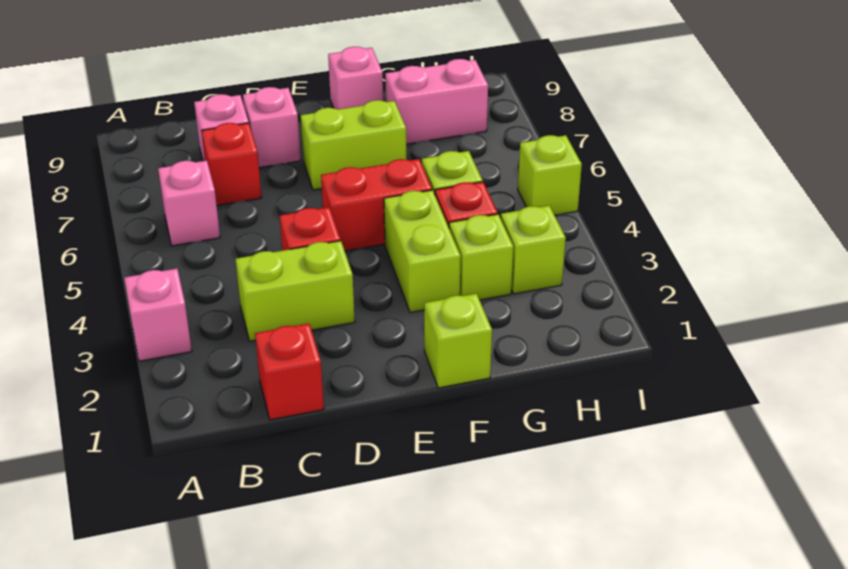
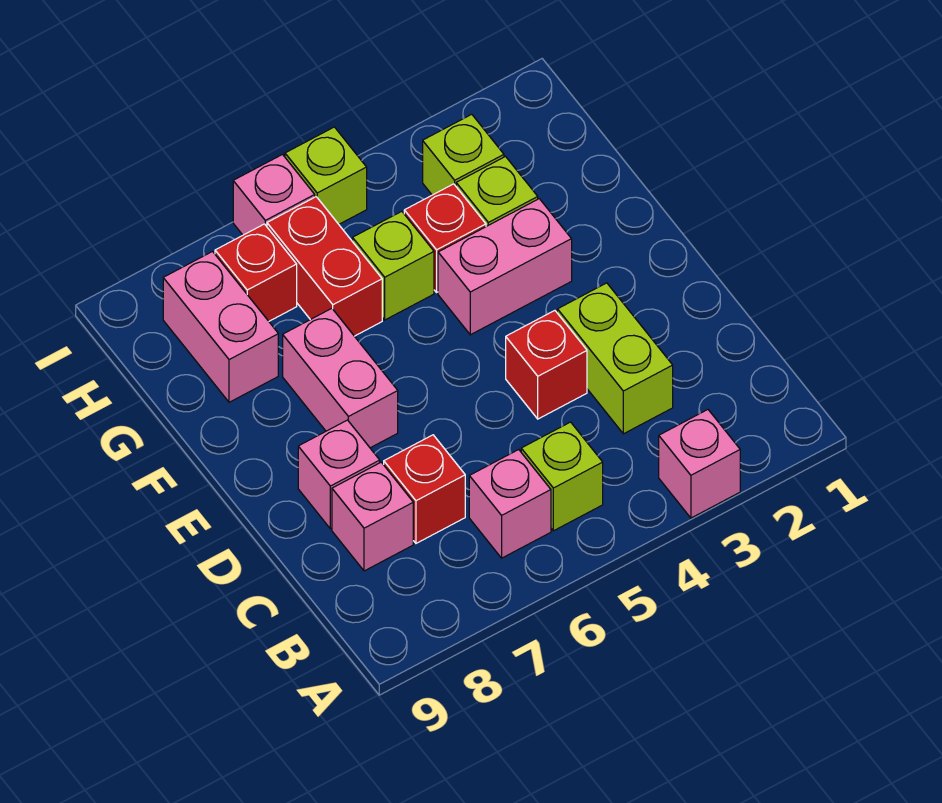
red brick C1 level 1 -> red brick H7 level 1
red brick E5:F5 level 1 -> red brick G6:H6 level 1
lime brick E7:F7 level 1 -> pink brick E7:F7 level 1
lime brick F1 level 1 -> lime brick B5 level 1
lime brick F3:F4 level 1 -> pink brick F3:F4 level 1
pink brick F9 level 1 -> pink brick I6 level 1

